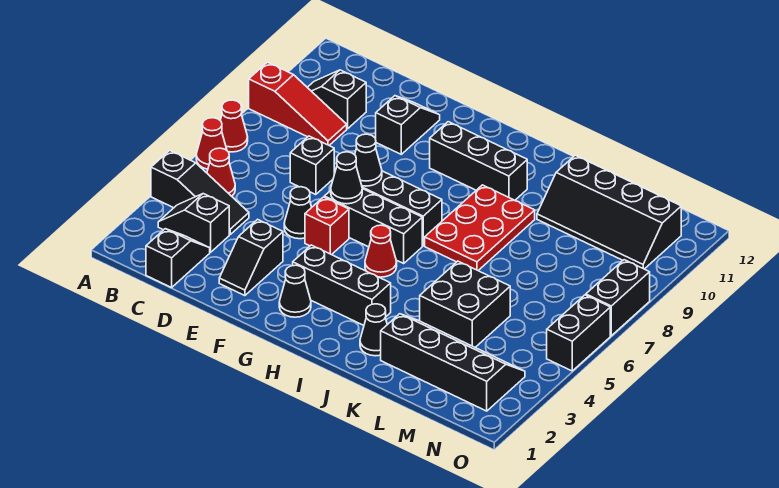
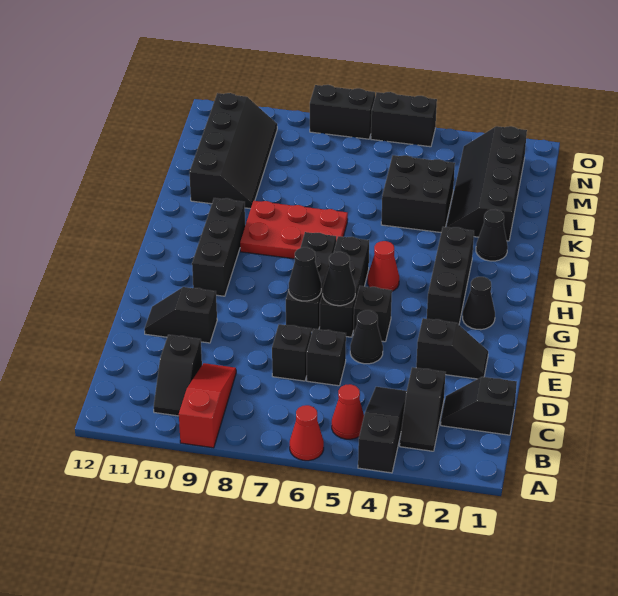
red cone A7 level 1 -> none
none -> black brick D6 level 1
red brick F5 level 1 -> black brick F5 level 1

